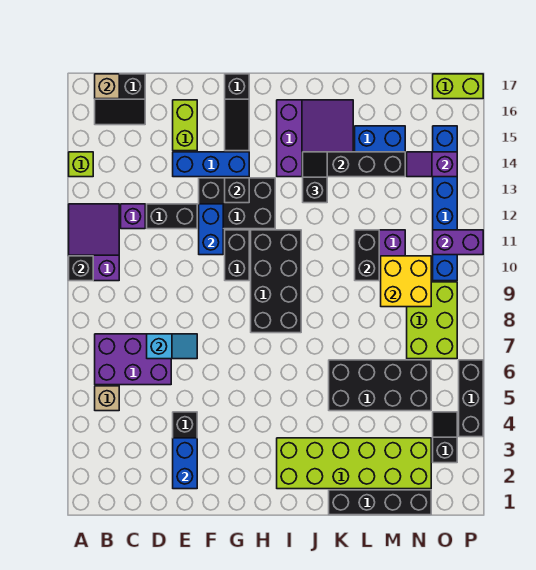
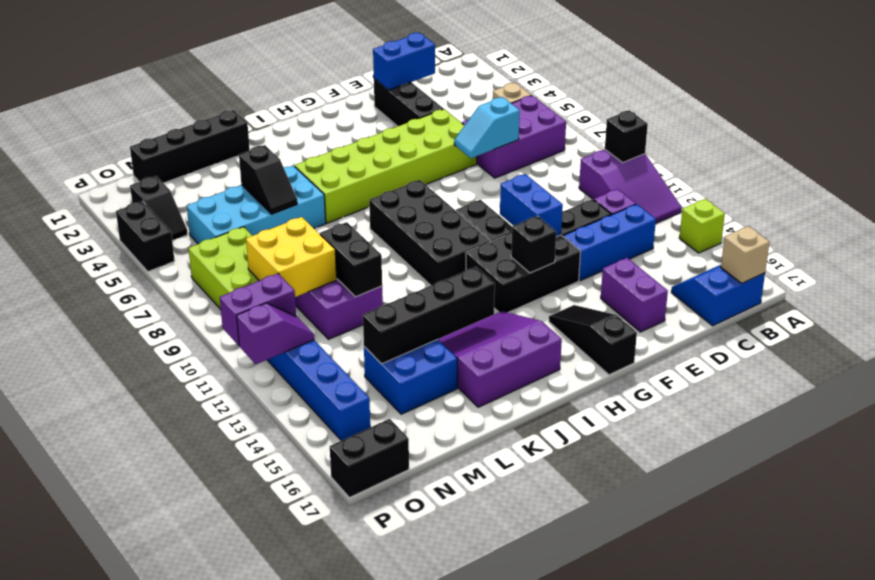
black slope B16:C17 level 1 top 17 -> blue slope B16:C17 level 1 top 17
blue brick E2:E3 level 2 -> blue brick D2:E2 level 2
blue brick E14:G14 level 1 -> blue brick C13:E13 level 1
lime brick E15:E16 level 1 -> purple brick E15:E16 level 1
lime brick I2:N3 level 1 -> lime brick E5:J6 level 1
purple slope I14:K16 level 1 top I -> purple slope I14:K16 level 1 top 16
black slope J13:J14 level 3 top 13 -> black slope L5:L6 level 2 top 5
black brick K5:N6 level 1 -> cyan brick K5:N6 level 1
purple slope N14:O14 level 2 top O -> purple slope O12:P12 level 2 top P
lime brick O17:P17 level 1 -> black brick O17:P17 level 1
black brick P4:P6 level 1 -> black brick P4:P5 level 1

